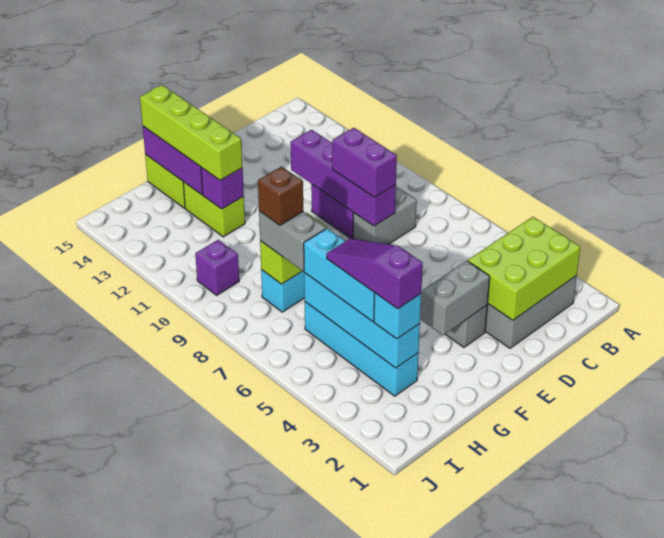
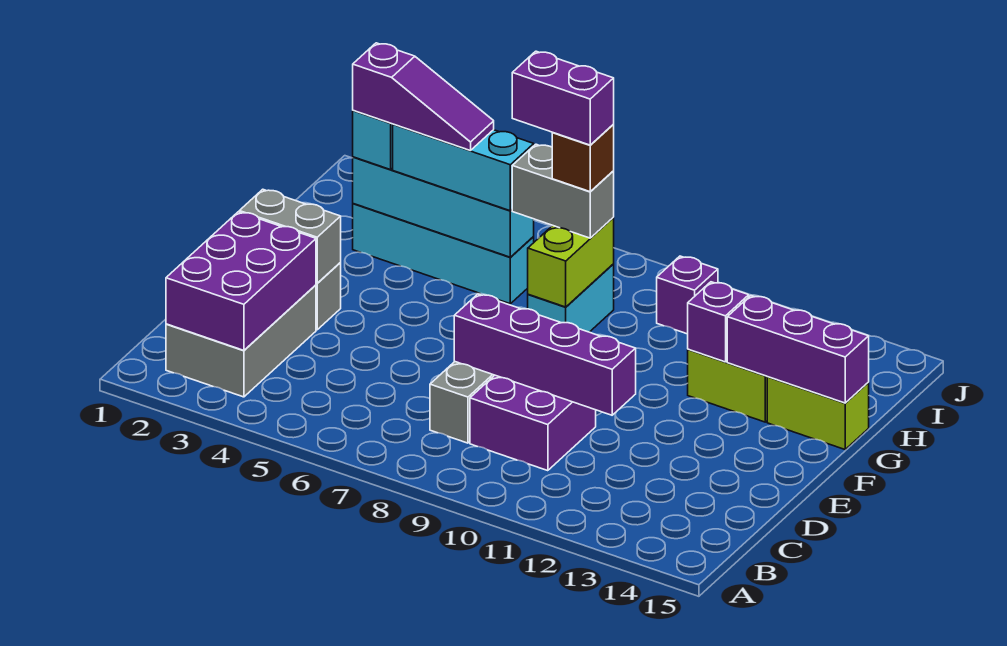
lime brick B2:D3 level 2 -> purple brick B2:D3 level 2
purple brick D8:D9 level 3 -> purple brick H7:H8 level 5
grey brick E3:F3 level 2 -> grey brick E2:E3 level 2
lime brick G12:G15 level 3 -> none

